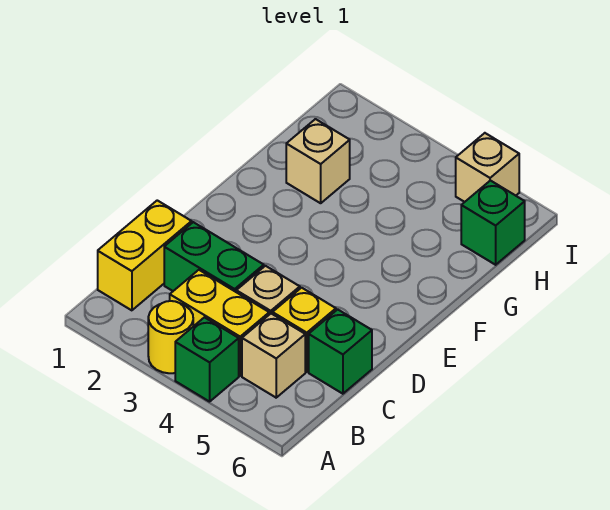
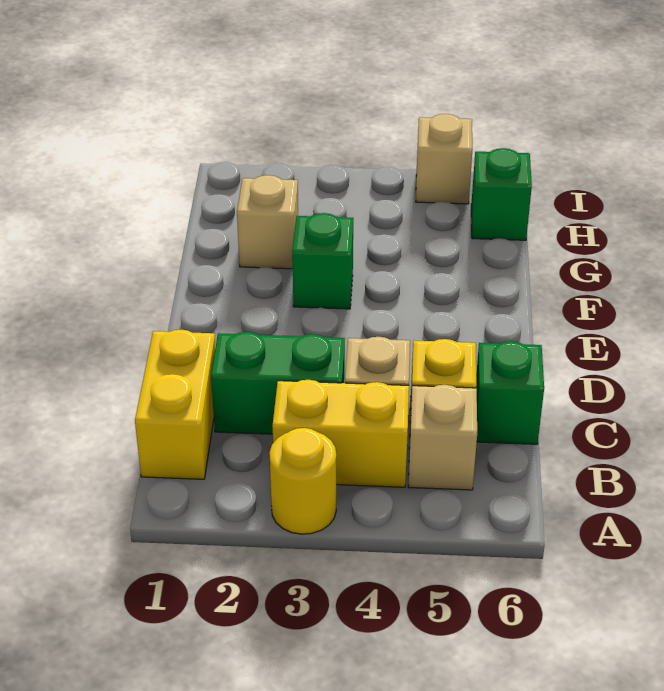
green brick A4 level 1 -> green brick F3 level 1

